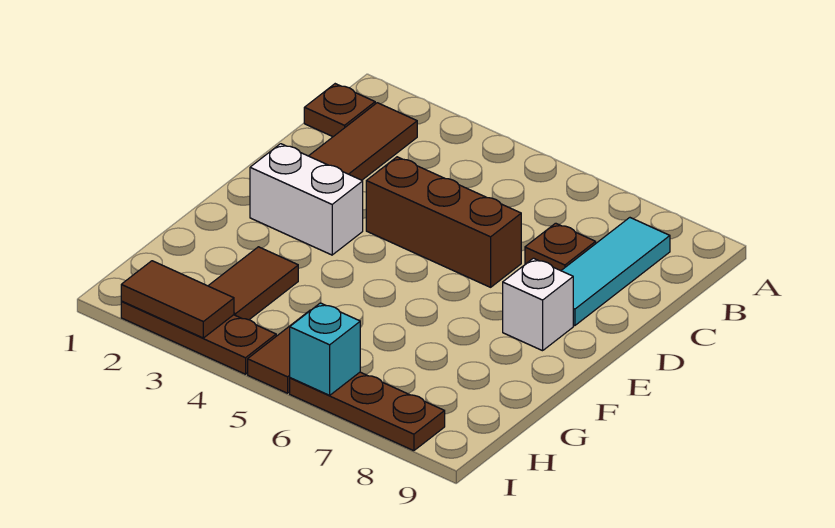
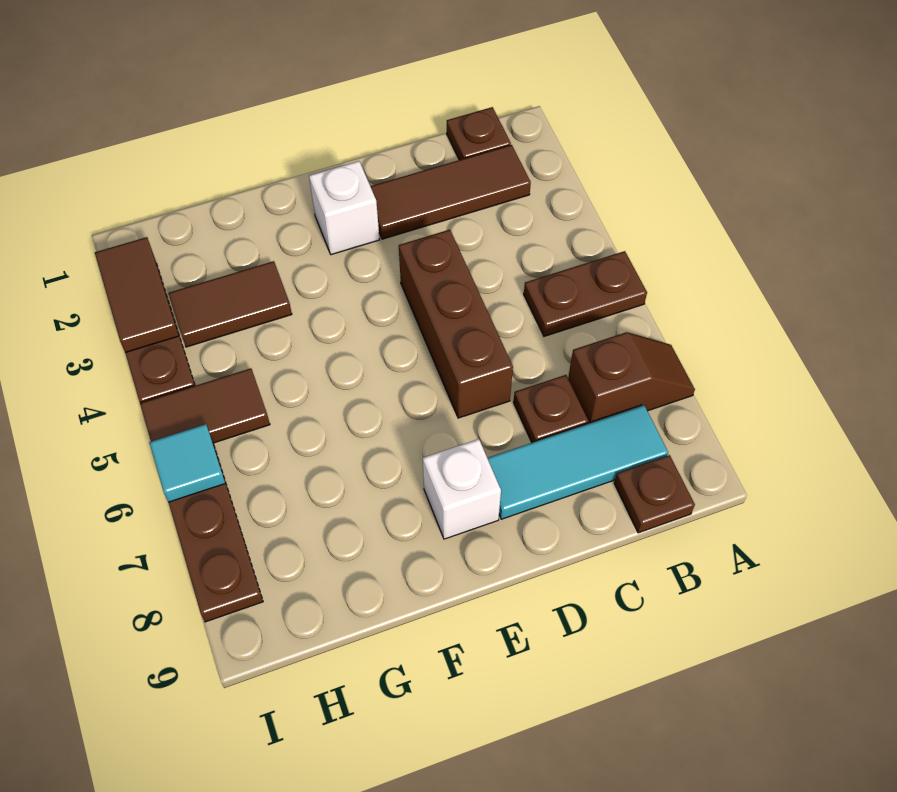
none -> brown plate A5:B5 level 1
none -> brown slope A7:B7 level 1 top B
none -> brown plate B9 level 1
white brick E2:E3 level 1 -> white brick E2 level 1
cyan brick I6 level 2 -> cyan tile I6 level 2

